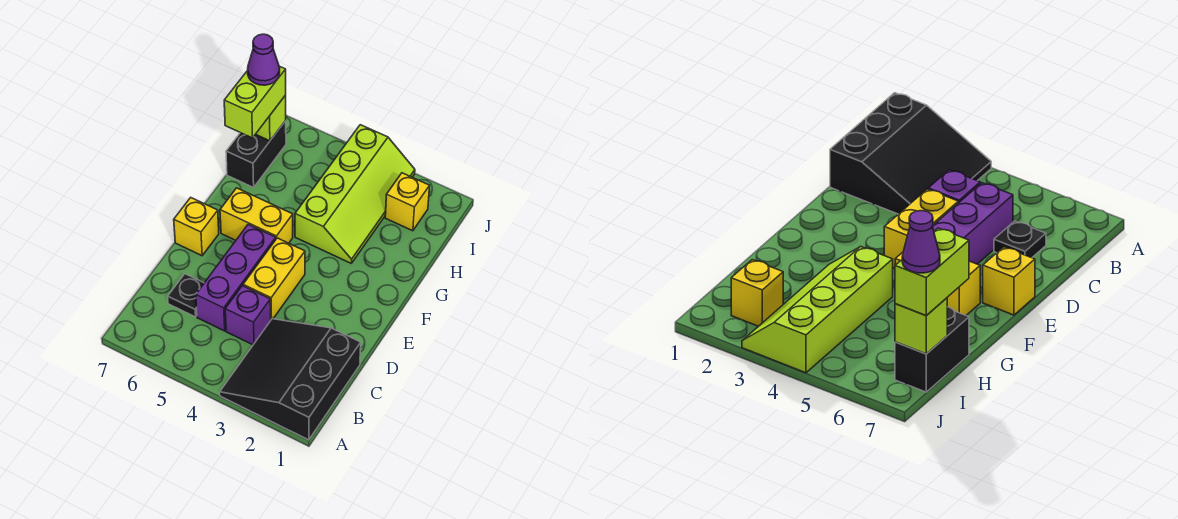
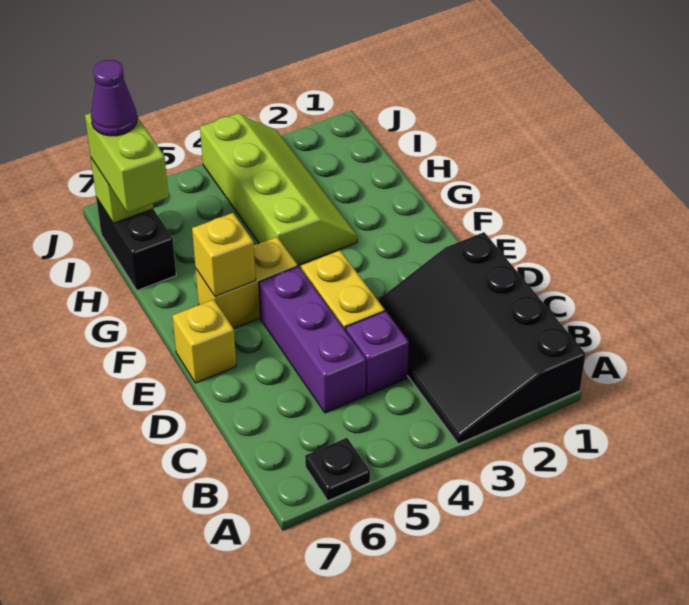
black slope A1:C3 level 1 top 1 -> black slope A1:D3 level 1 top 1
black plate C6 level 1 -> black plate A6 level 1
yellow brick I2 level 1 -> yellow brick F6 level 2

